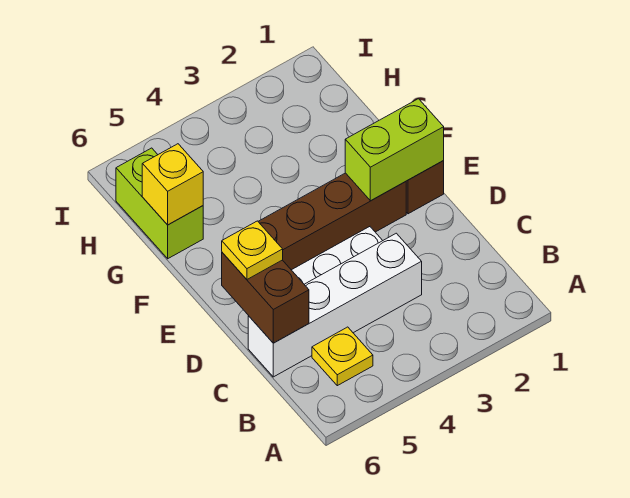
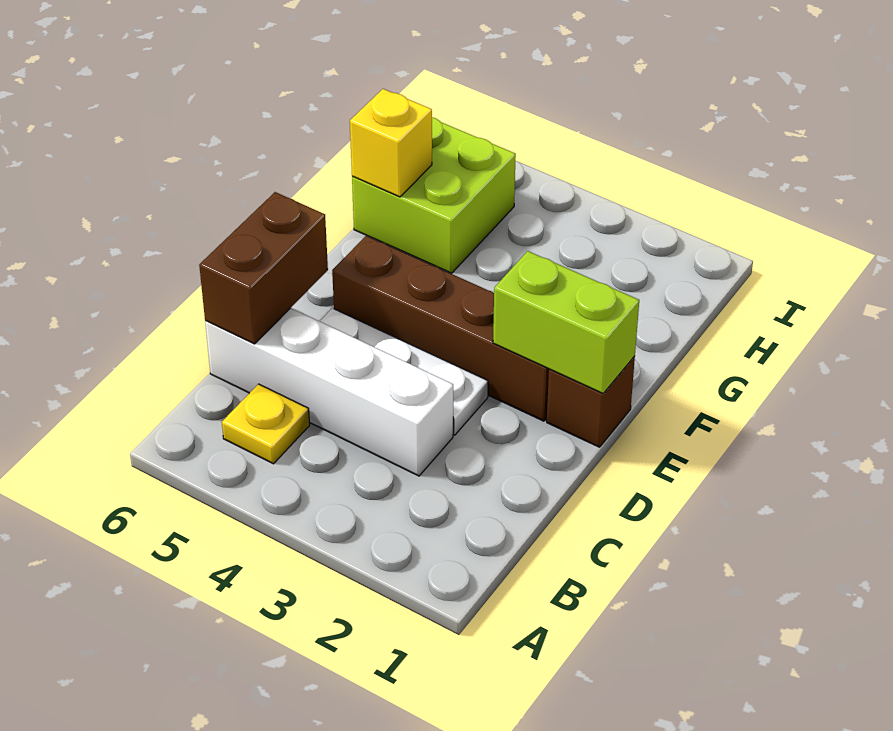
yellow plate D6 level 3 -> none
lime brick G6:H6 level 1 -> lime brick G5:H6 level 1

